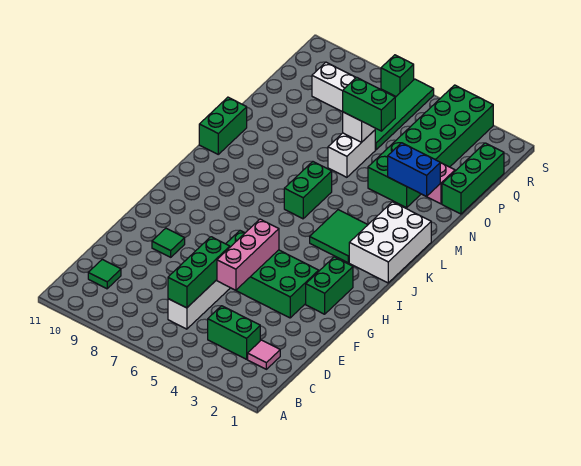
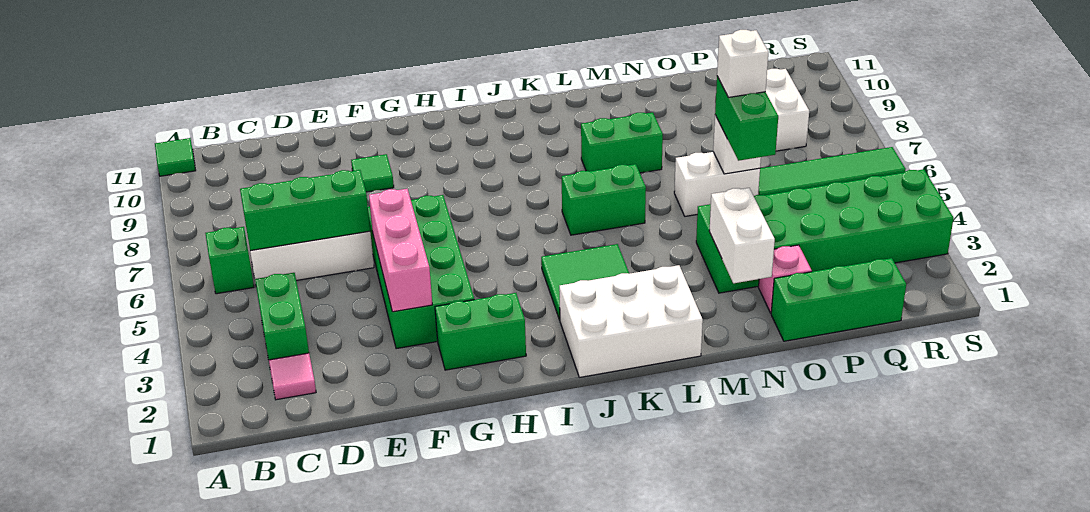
green tile C10 level 1 -> green tile A11 level 1
pink brick E5:G5 level 2 -> pink brick F3:F5 level 2
green brick L11:M11 level 1 -> green brick L8:M8 level 1
blue brick N2:N3 level 2 -> white brick N2:N3 level 2
none -> white brick O6 level 4
green brick S7 level 1 -> green brick B6 level 1

